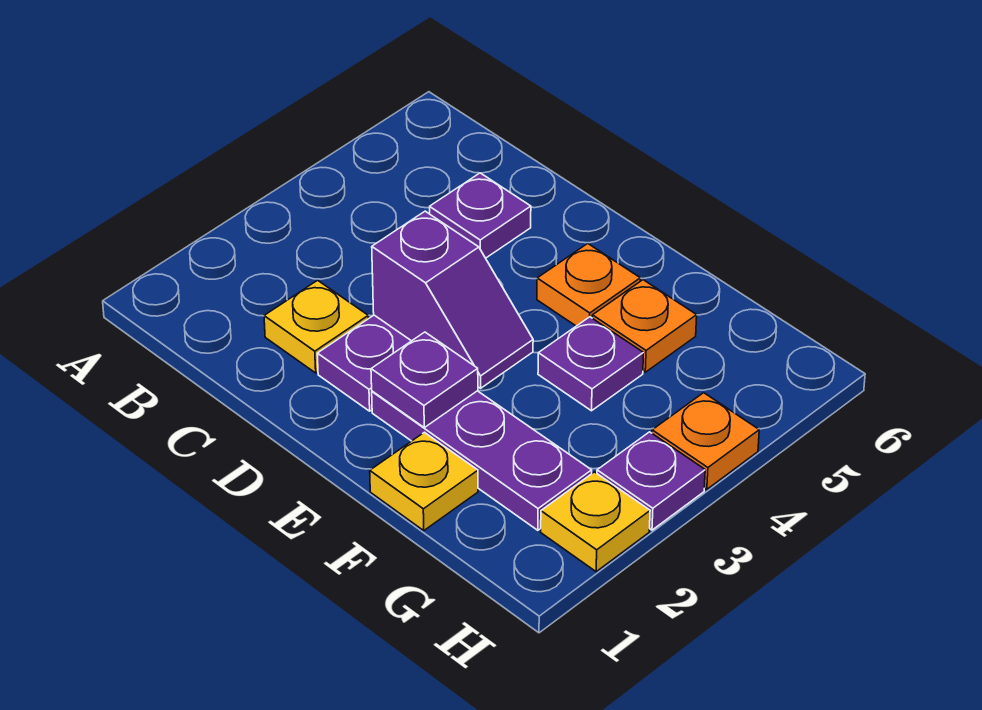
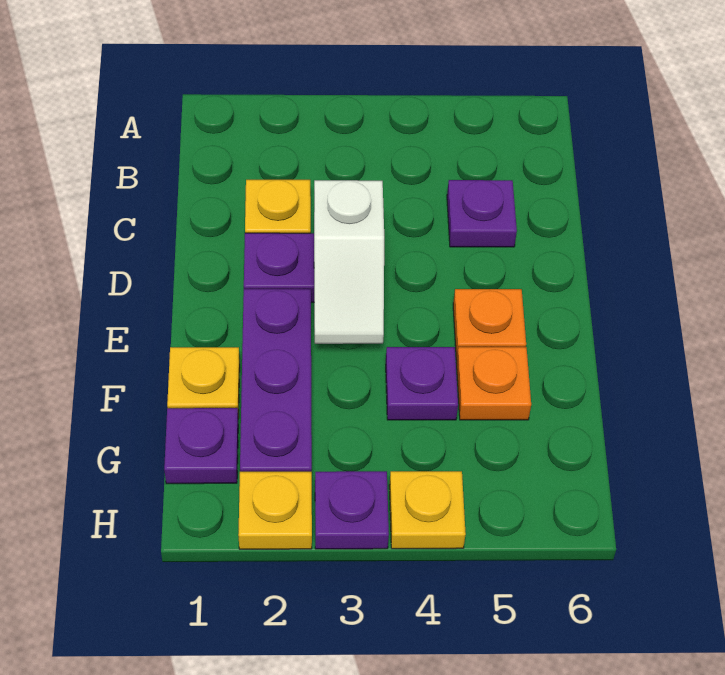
purple slope D3:E3 level 2 top D -> white slope D3:E3 level 2 top D
purple plate E2 level 2 -> purple plate G1 level 1
orange plate H4 level 1 -> yellow plate H4 level 1

